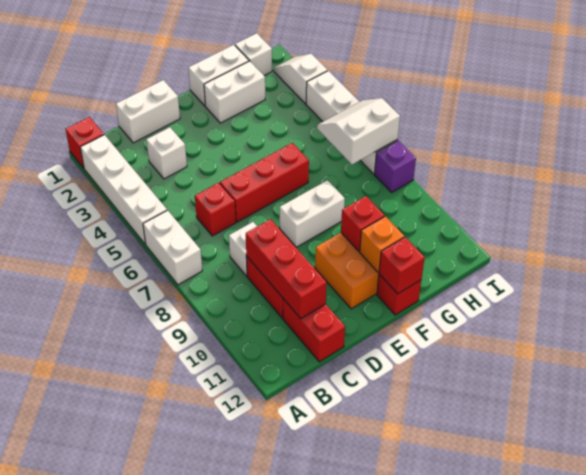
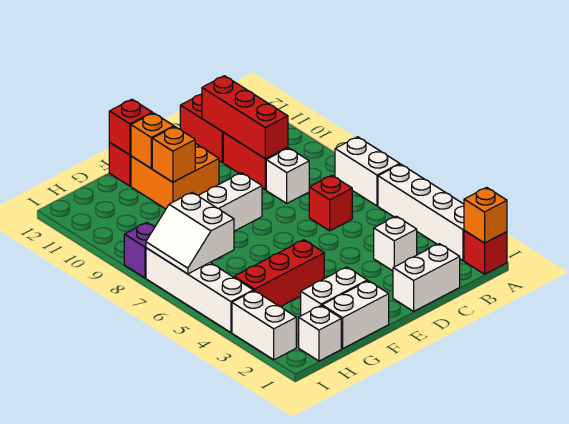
none -> orange brick A1 level 2
red brick D6:F6 level 1 -> red brick F4:H4 level 1
red brick F10 level 2 -> orange brick F10 level 2
white slope H6:I7 level 2 top 7 -> white slope H6:I7 level 2 top H
white slope I2:I3 level 1 top 3 -> white brick I2:I3 level 1

